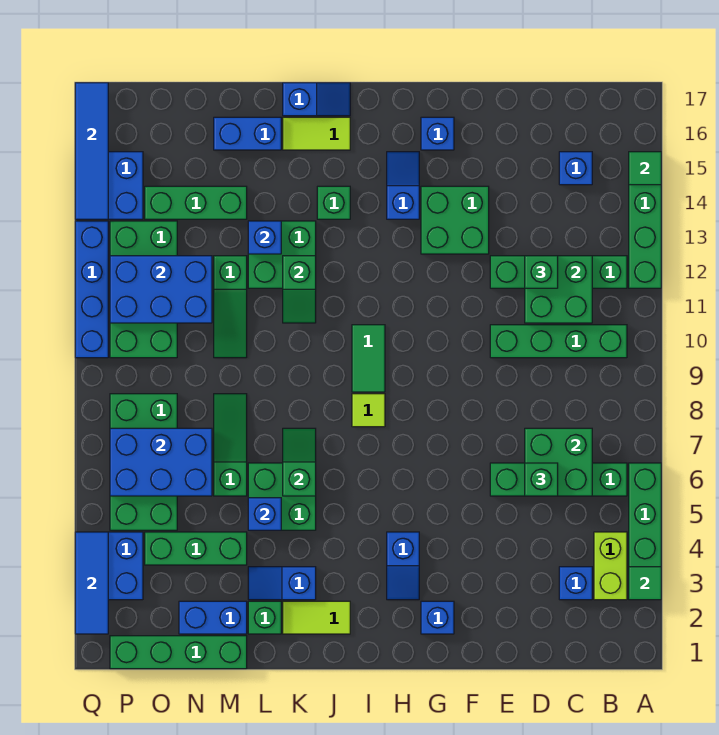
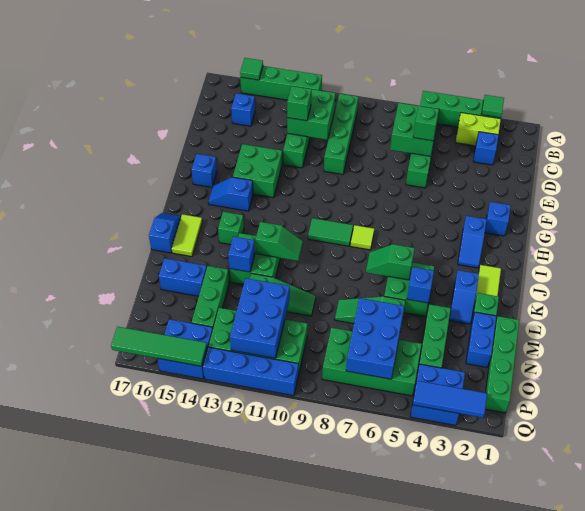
blue slope H3:H4 level 1 top 4 -> blue slope H3:I3 level 1 top H
blue brick L16:M16 level 1 -> blue brick M15:M16 level 1
blue tile Q14:Q17 level 2 -> green tile Q14:Q17 level 2

